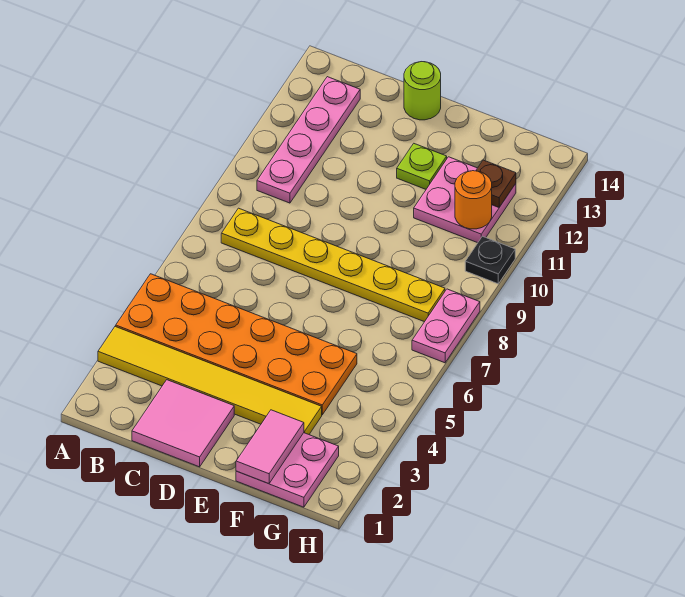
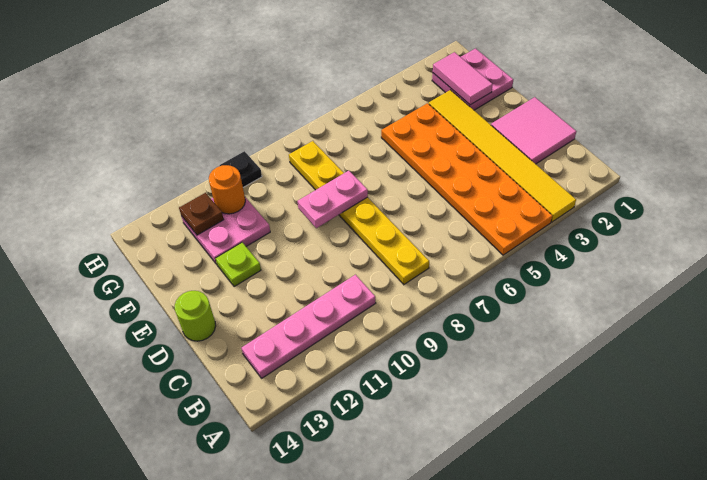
pink tile F1:F2 level 2 -> pink tile F2:G2 level 2
pink plate H7:H8 level 1 -> pink plate E8:E9 level 2

